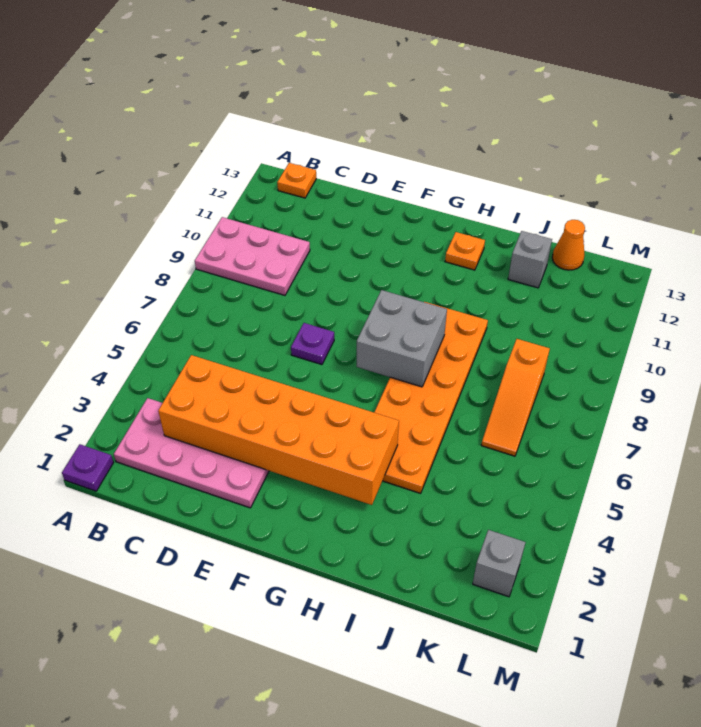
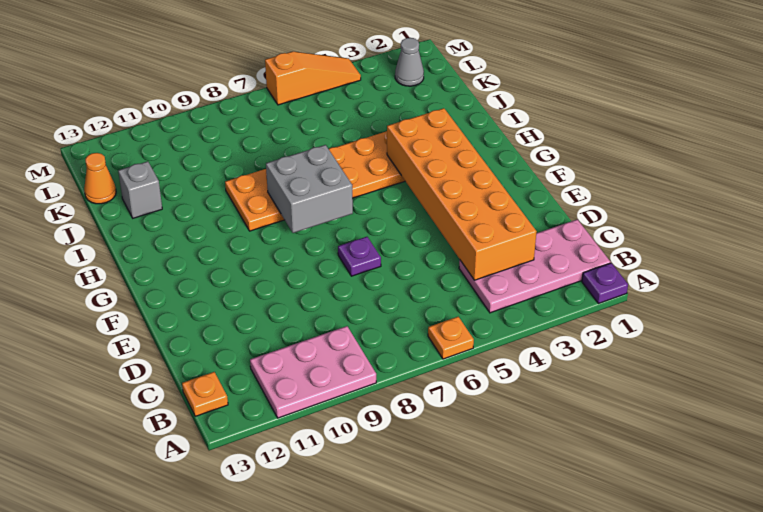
pink plate A9:C10 level 1 -> pink plate A9:B11 level 1
pink plate B2:E3 level 1 -> pink plate B1:C4 level 1
orange plate H12 level 1 -> orange plate A6 level 1
orange slope K6:K8 level 1 top 8 -> orange slope M4:M6 level 1 top 6
grey brick L2 level 1 -> grey cone L2 level 1

